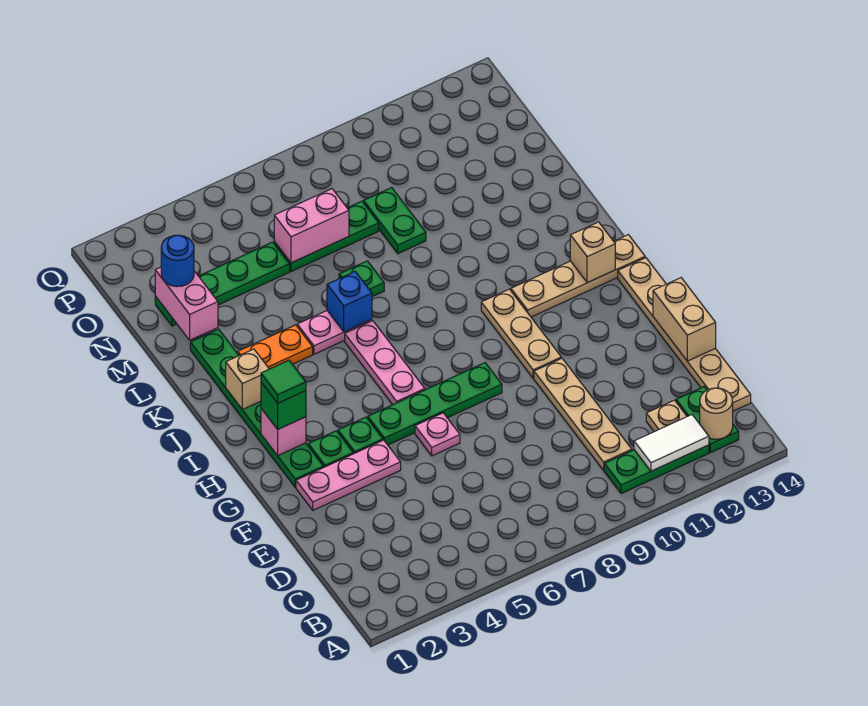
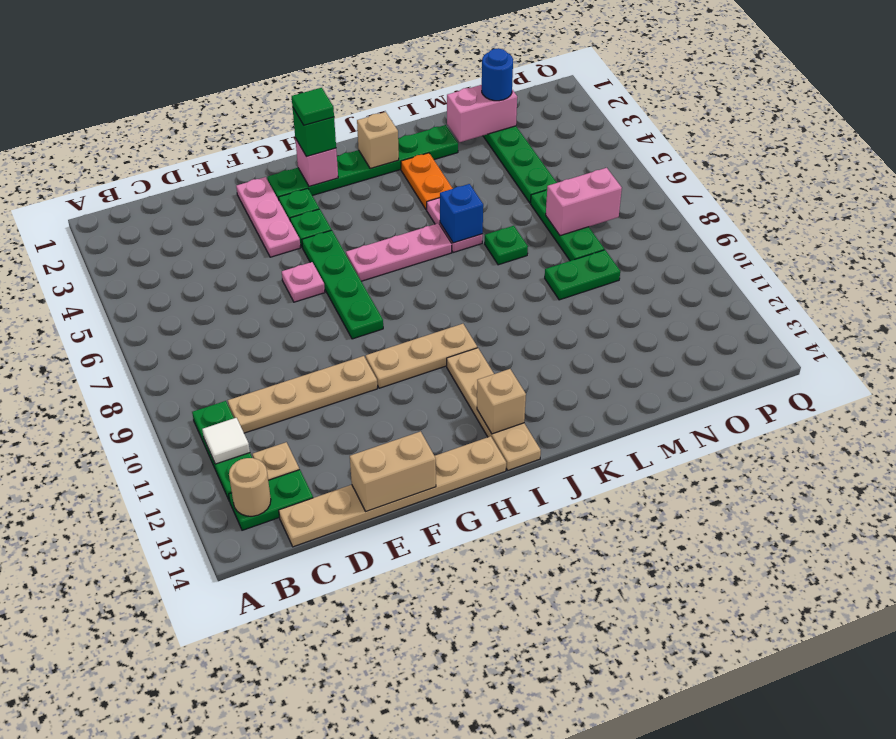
white tile B11:B12 level 2 -> white tile B11 level 2
pink brick N6:N7 level 2 -> pink brick N7:O7 level 2

